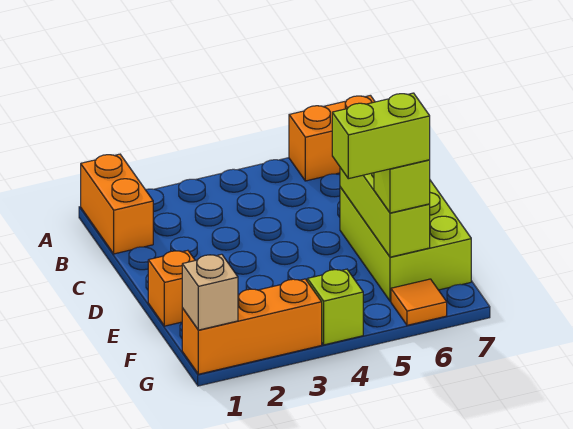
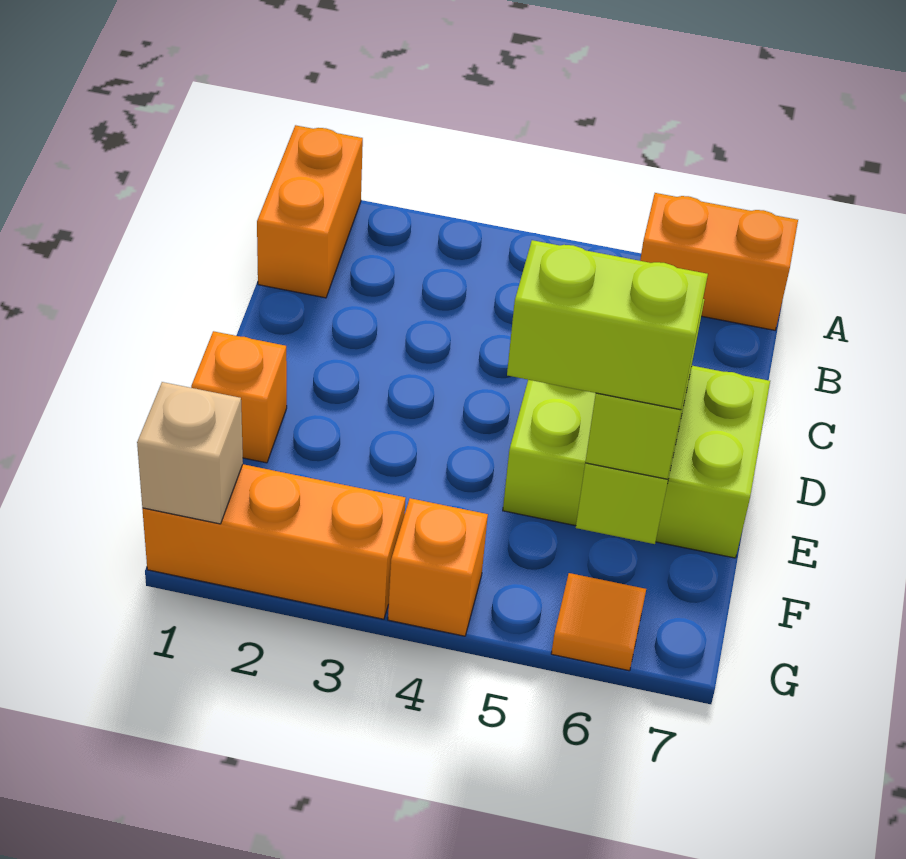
lime brick D6:F7 level 1 -> lime brick D5:E7 level 1
lime brick G4 level 1 -> orange brick G4 level 1

